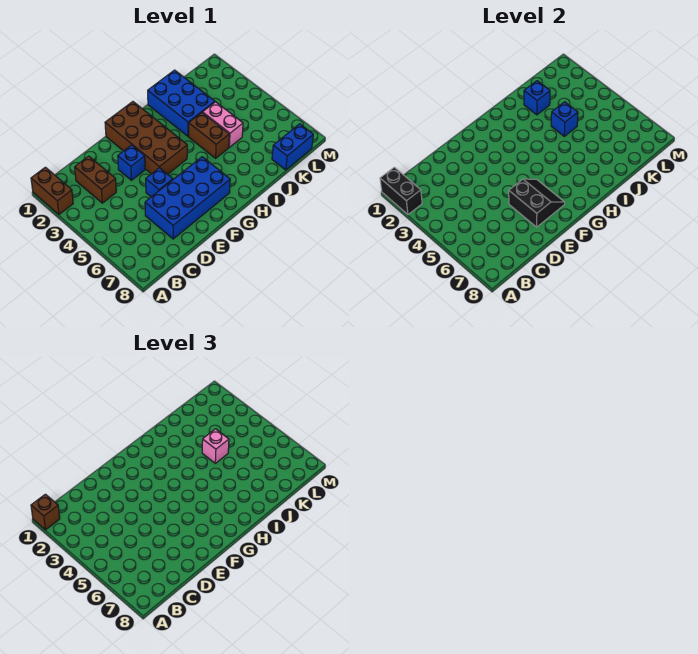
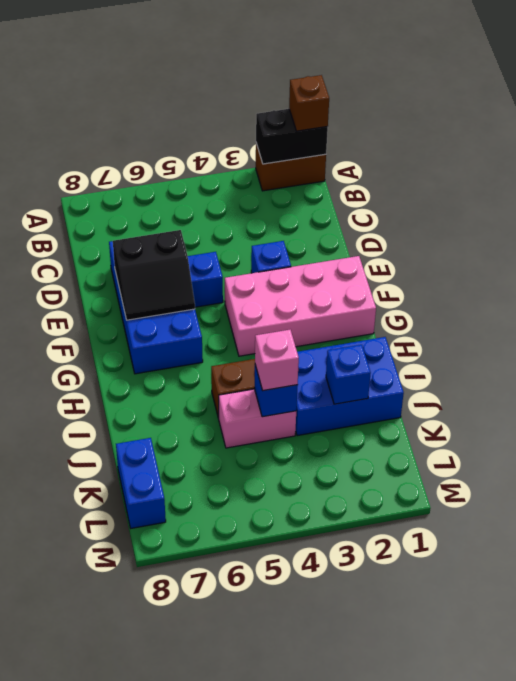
brown brick C2:C3 level 1 -> none
brown brick F1:G4 level 1 -> pink brick F1:G4 level 1

